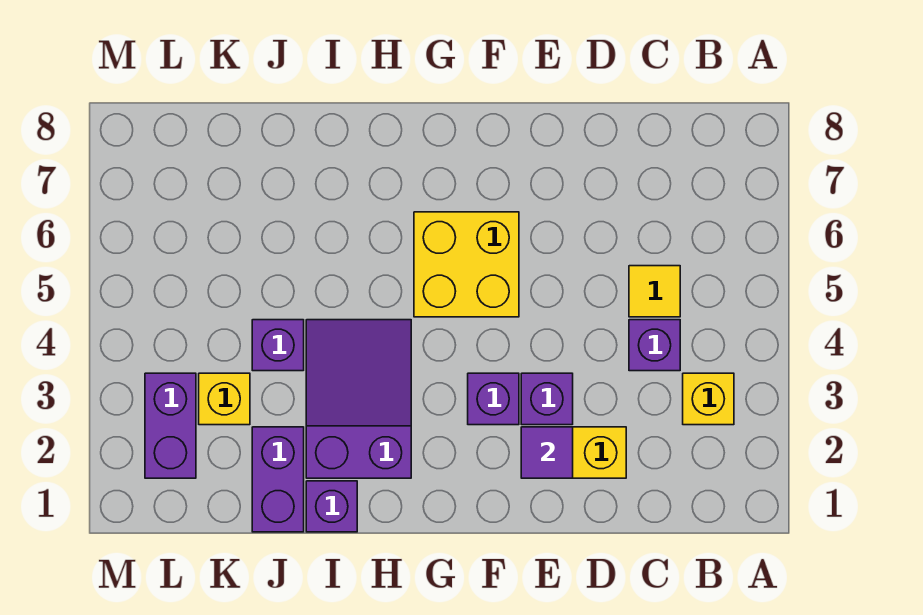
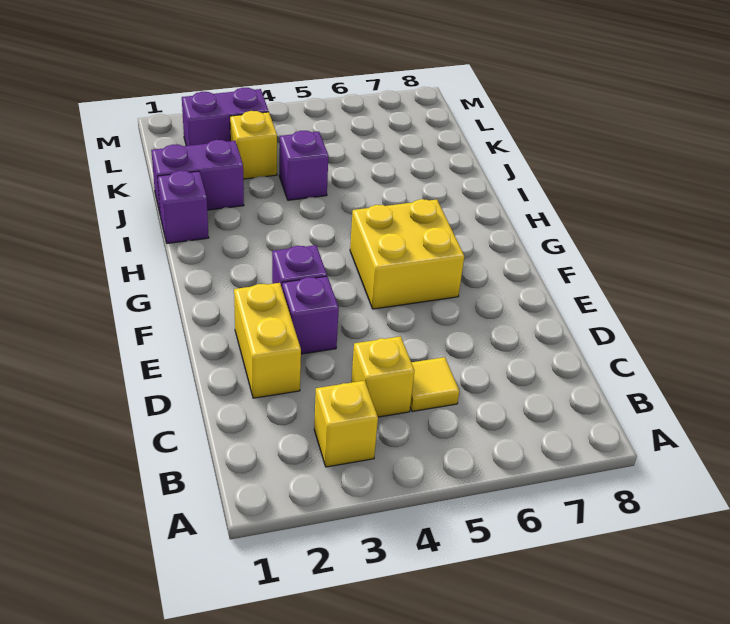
purple brick C4 level 1 -> yellow brick C4 level 1
purple tile E2 level 2 -> none
purple slope H2:I4 level 1 top 2 -> none

